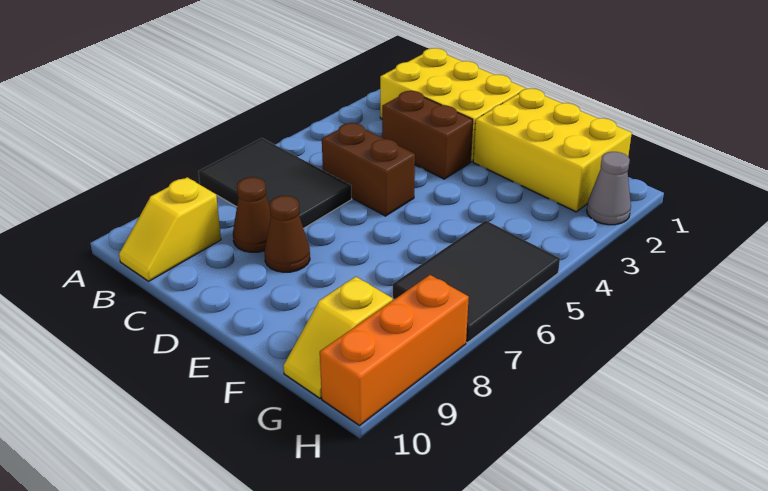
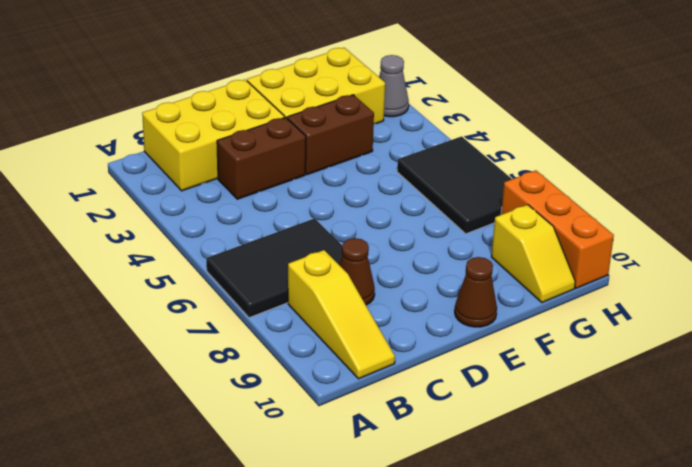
yellow slope B9:B10 level 1 top 9 -> yellow slope B8:B10 level 1 top 8
brown brick C5:D5 level 1 -> brown brick E3:F3 level 1
brown cone D8 level 1 -> brown cone E10 level 1

